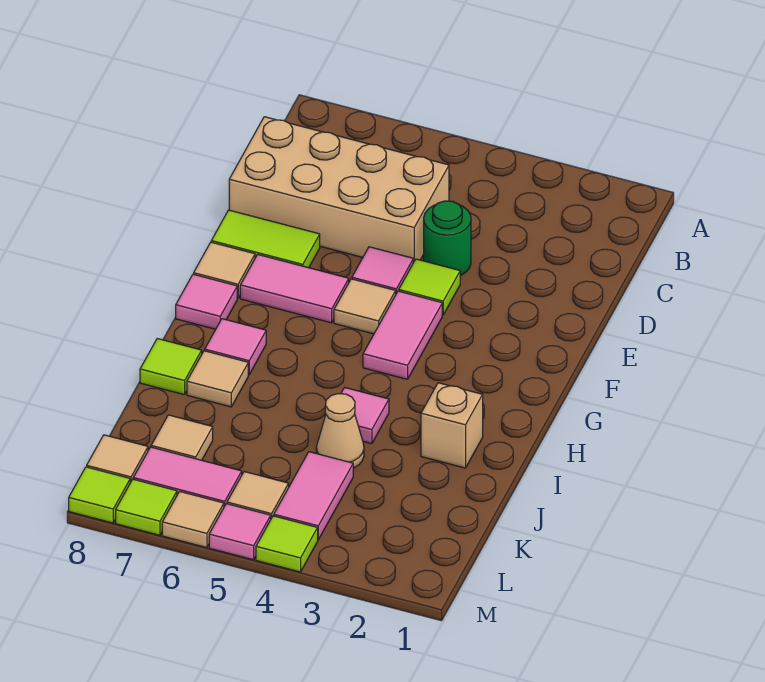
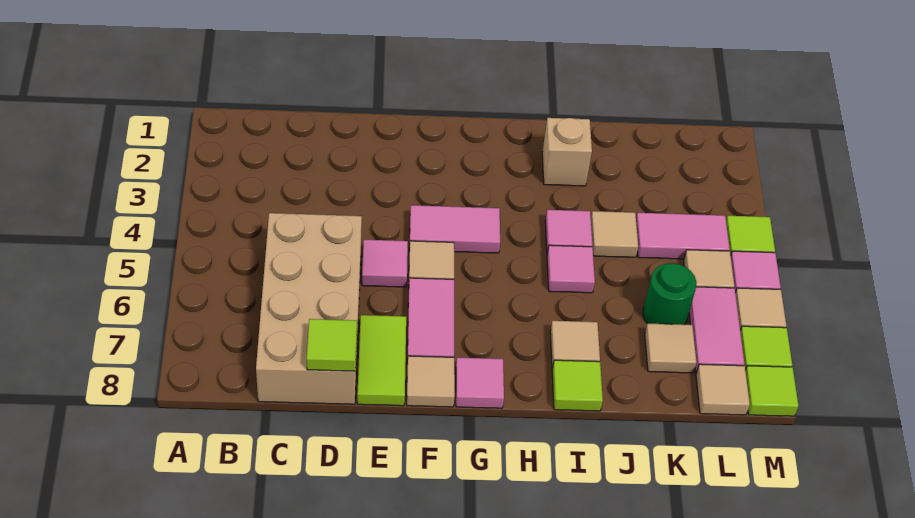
green round brick D4 level 1 -> green round brick K6 level 1
lime tile E4 level 1 -> lime tile D8 level 2
pink tile H7 level 1 -> pink tile I5 level 1
tan cone J4 level 1 -> tan tile J4 level 1

